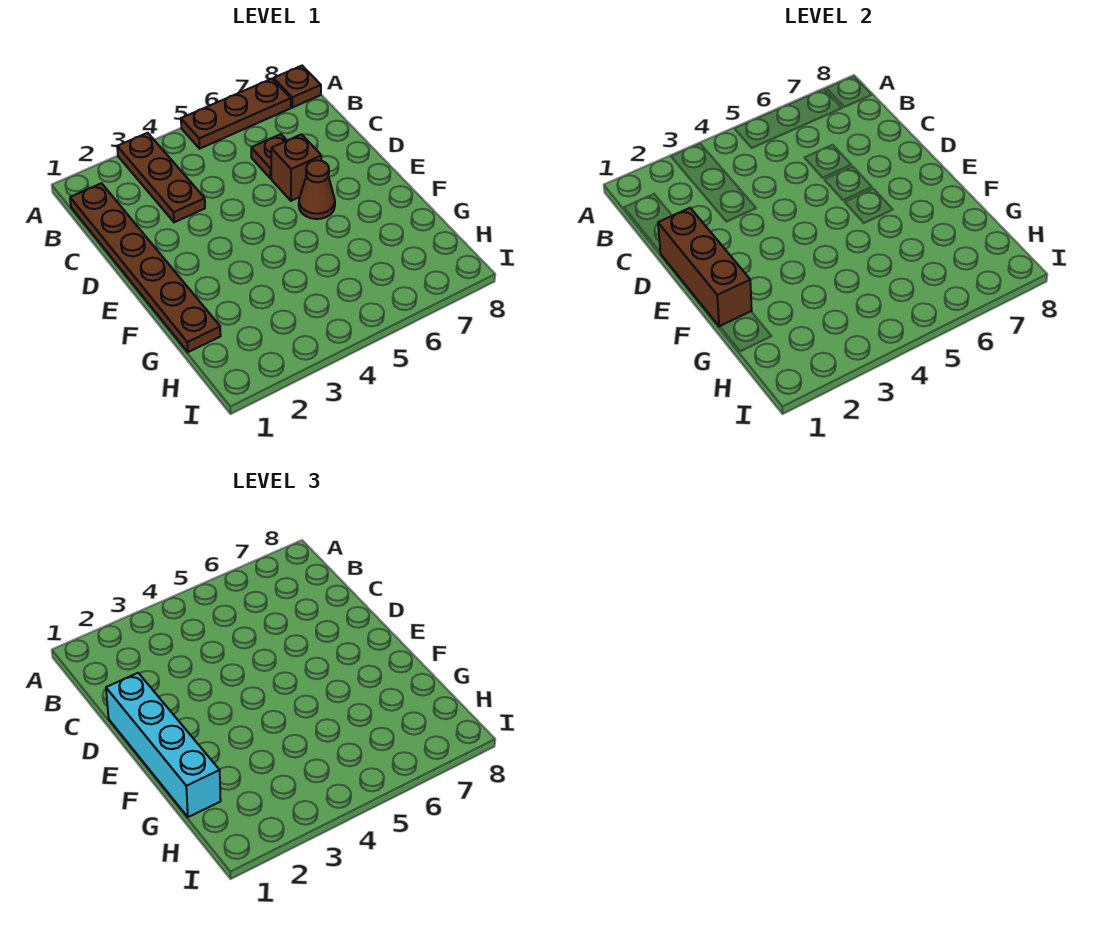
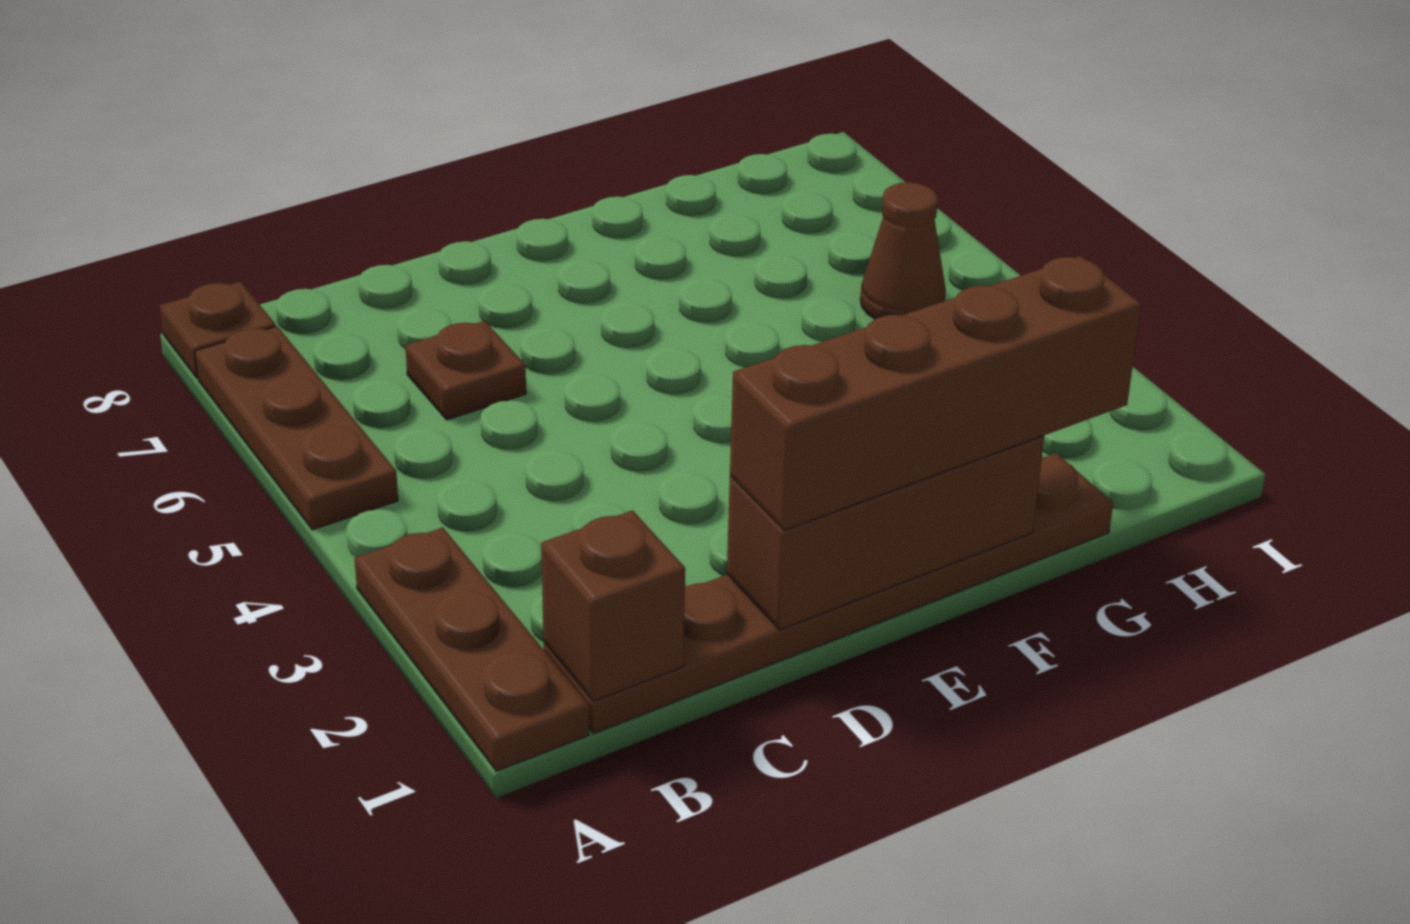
brown plate A3:C3 level 1 -> brown plate A1:A3 level 1
cyan brick D1:G1 level 3 -> brown brick D1:G1 level 3
brown brick D6 level 1 -> brown brick B1 level 2
brown cone E6 level 1 -> brown cone H5 level 1

